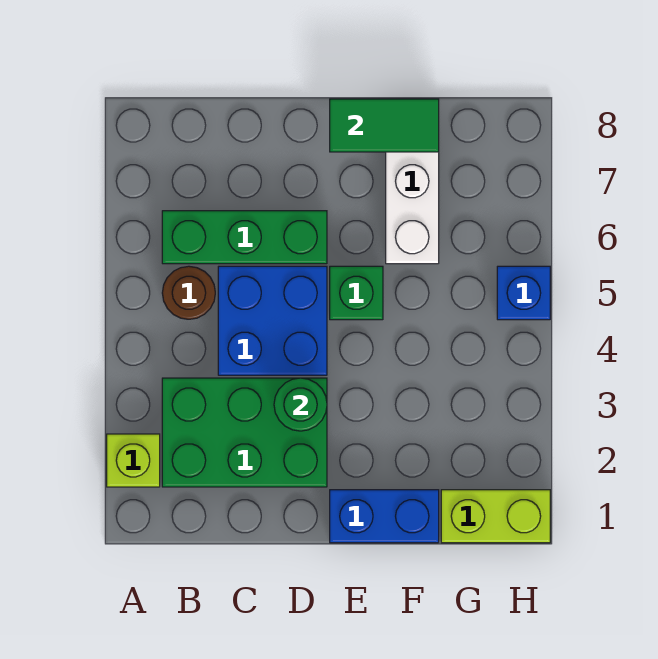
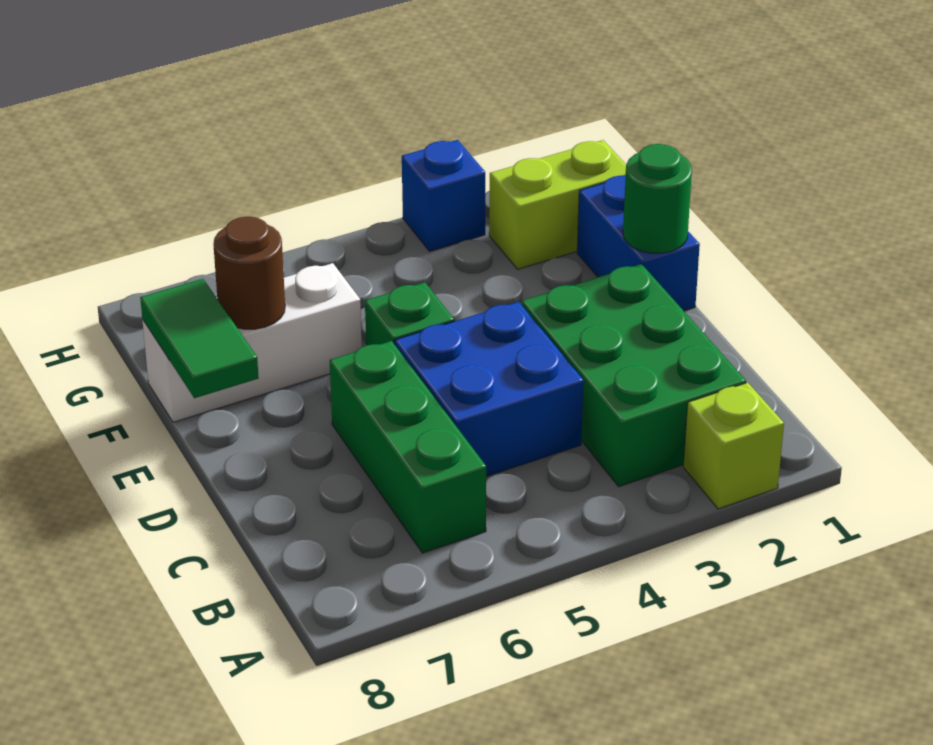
brown round brick B5 level 1 -> brown round brick F7 level 2
green round brick D3 level 2 -> green round brick E1 level 2
lime brick G1:H1 level 1 -> lime brick G1:G2 level 1
blue brick H5 level 1 -> blue brick H3 level 1

